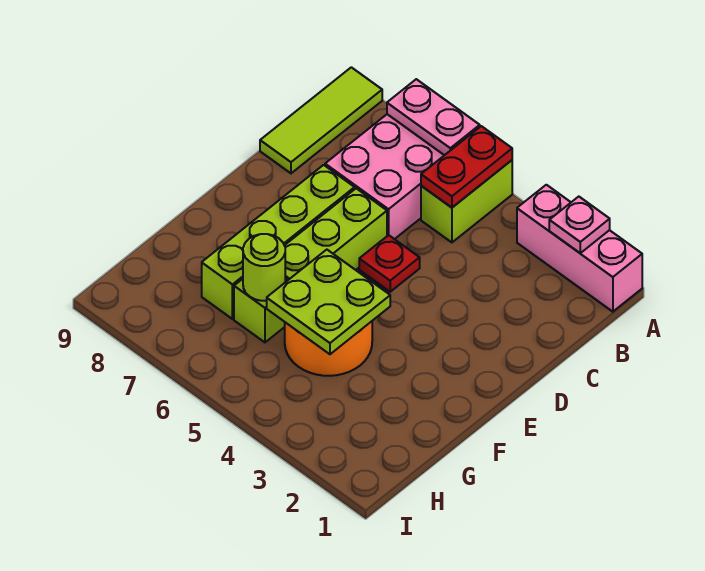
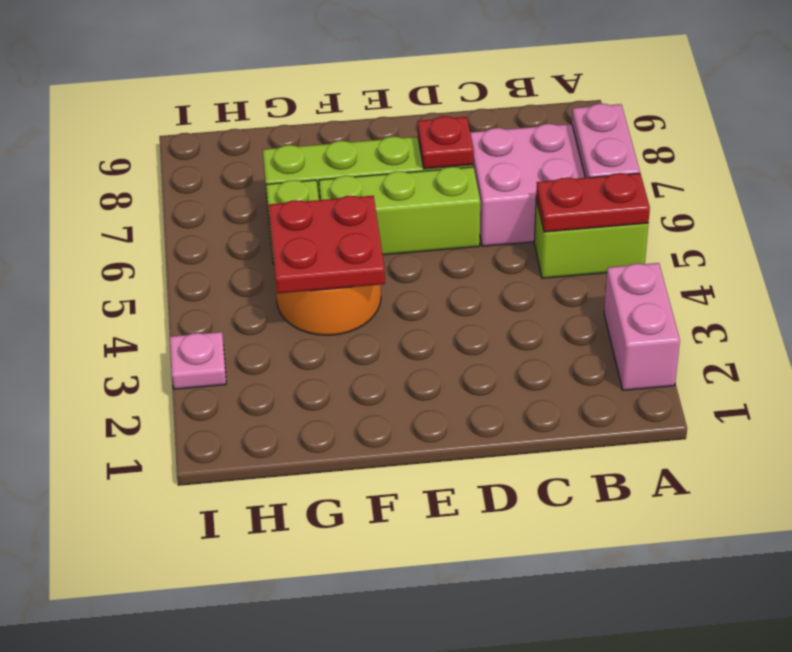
pink brick A1:A3 level 1 -> pink brick A2:A3 level 1
pink plate A2 level 2 -> pink plate I3 level 1
lime tile A9:C9 level 1 -> none
red plate D5 level 1 -> red plate D7 level 2
lime plate F4:G5 level 2 -> red plate F4:G5 level 2
lime round brick G6 level 2 -> none

